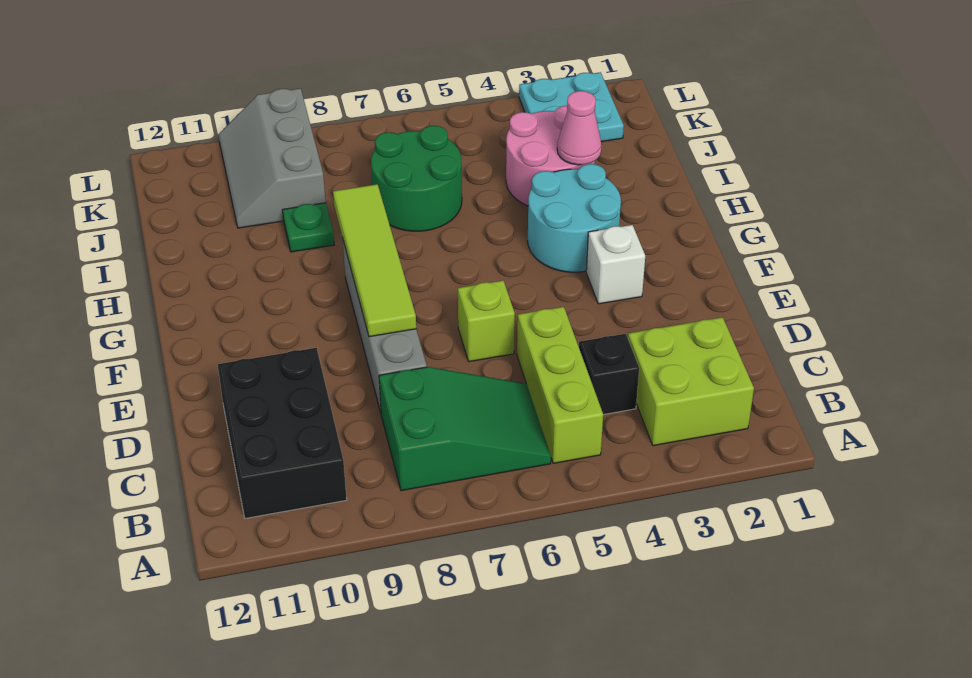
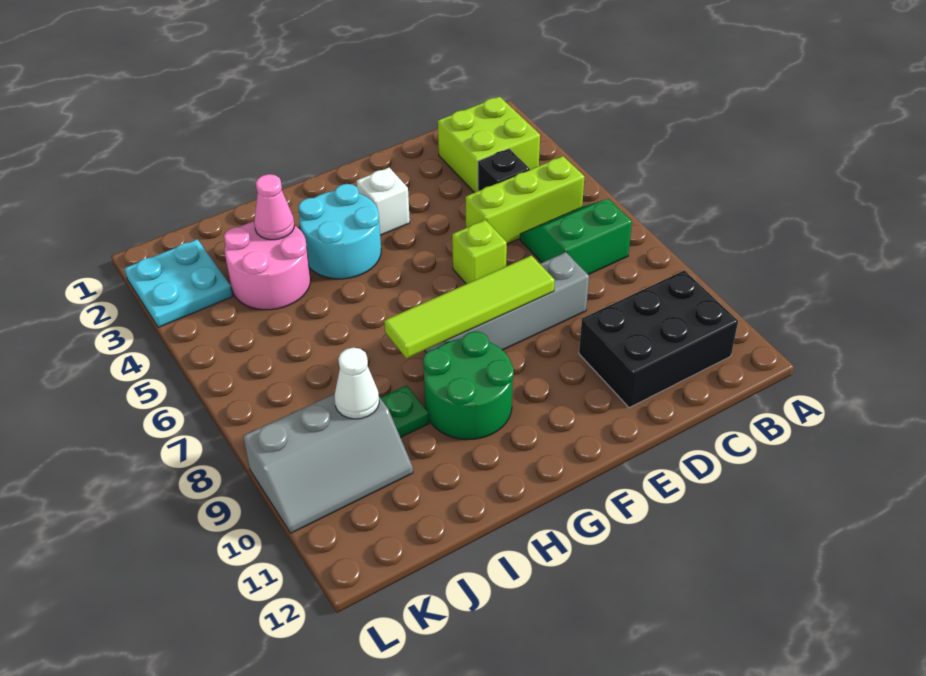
green slope B6:C8 level 1 top 8 -> green slope B6:C7 level 1 top 7
green round brick I6:J7 level 1 -> green round brick G9:H10 level 1
none -> white cone J9 level 2

